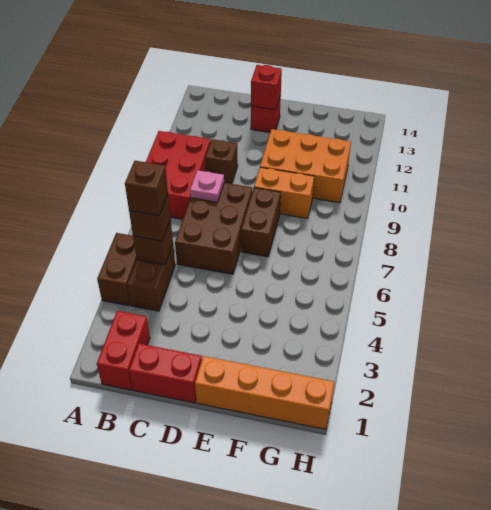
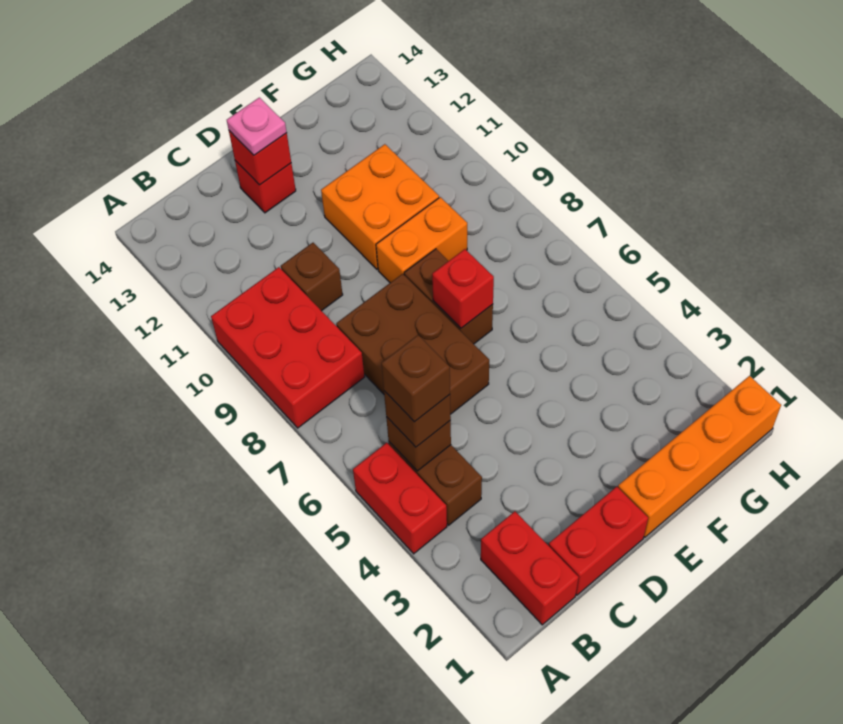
brown brick A4:A5 level 1 -> red brick A4:A5 level 1
pink plate C8 level 2 -> pink plate D13 level 3
none -> red brick E7 level 2
orange brick E10:G11 level 1 -> orange brick E10:F11 level 1

